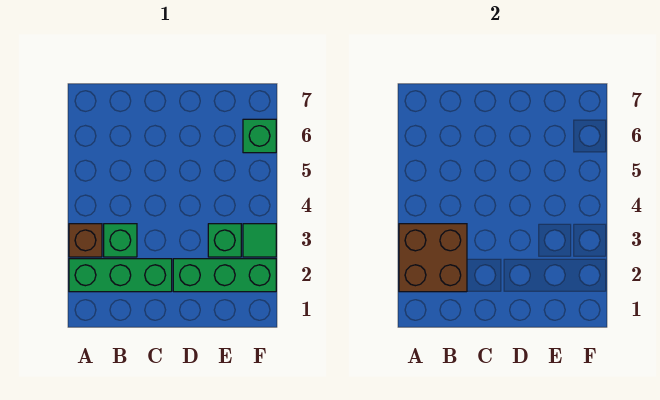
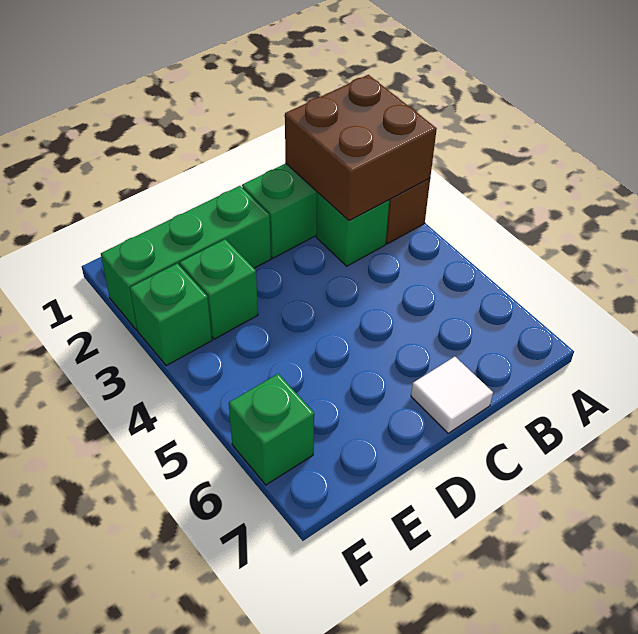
none -> white tile C7 level 1
green tile F3 level 1 -> green brick F3 level 1

